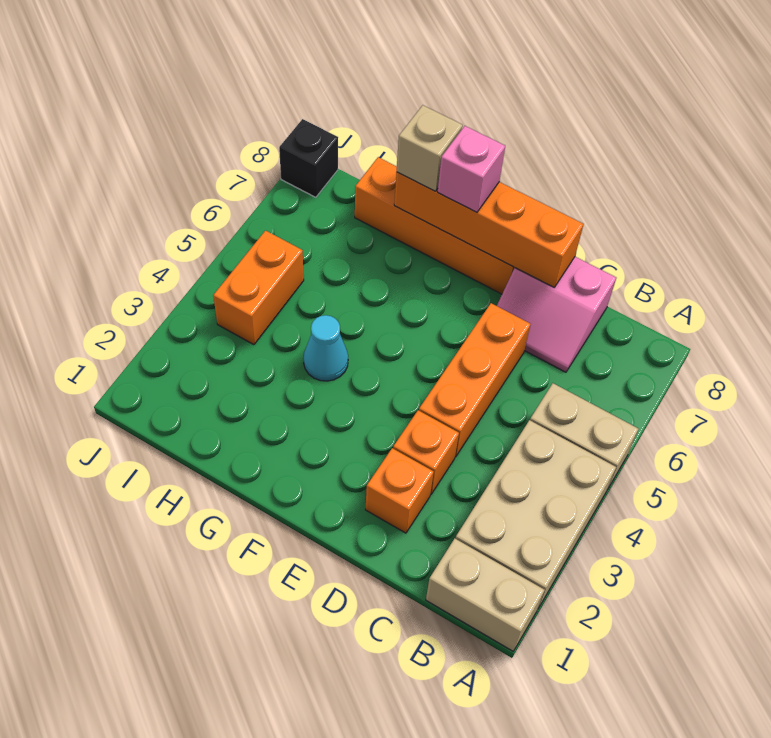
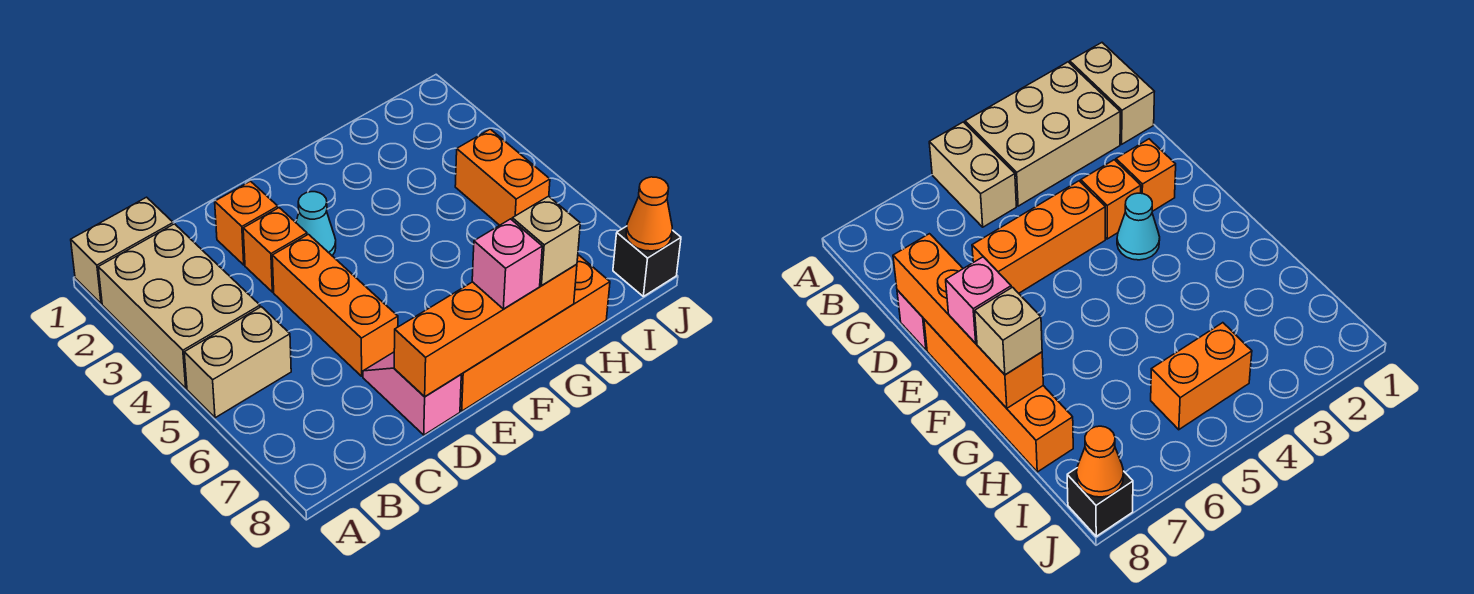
pink slope C7:D8 level 1 top 8 -> pink slope D7:D8 level 1 top 8
cyan cone G4 level 1 -> cyan cone E3 level 1
none -> orange cone J8 level 2

